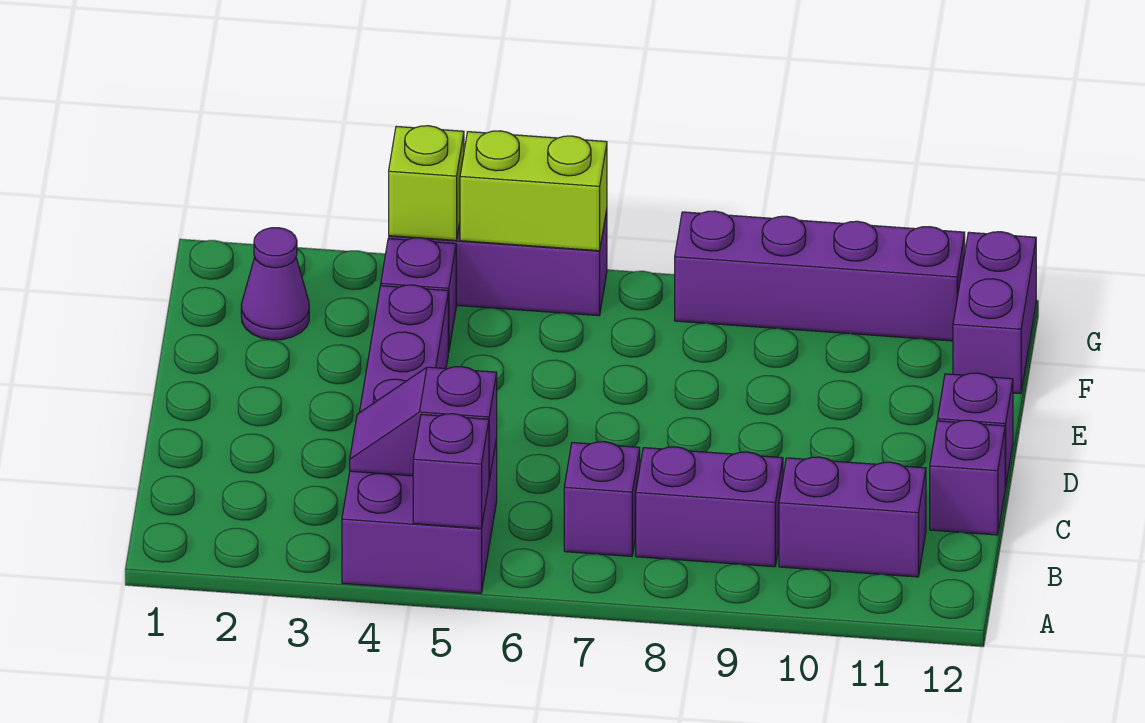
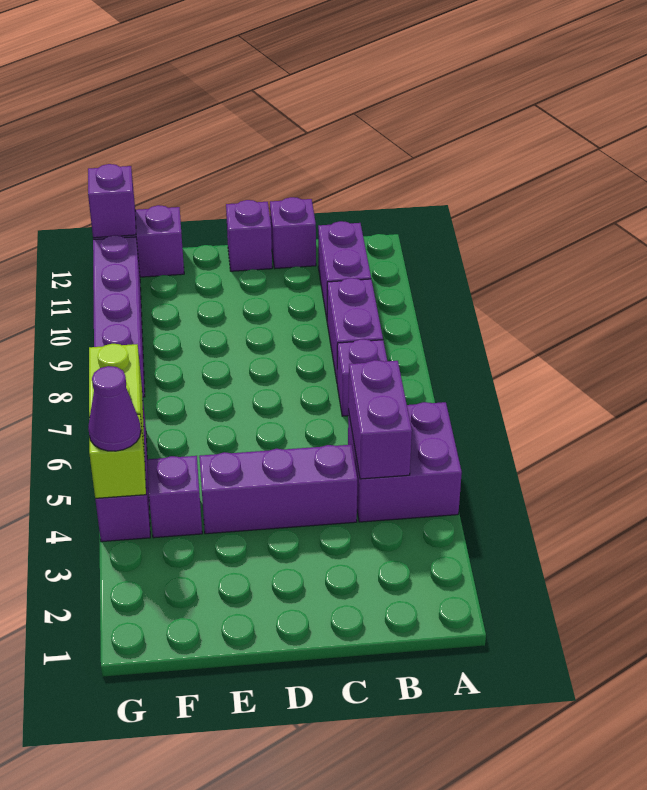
purple brick A5 level 2 -> purple brick G12 level 2
purple slope B4:B5 level 2 top 5 -> purple brick B4:B5 level 2
purple cone F2 level 1 -> purple cone G4 level 3

